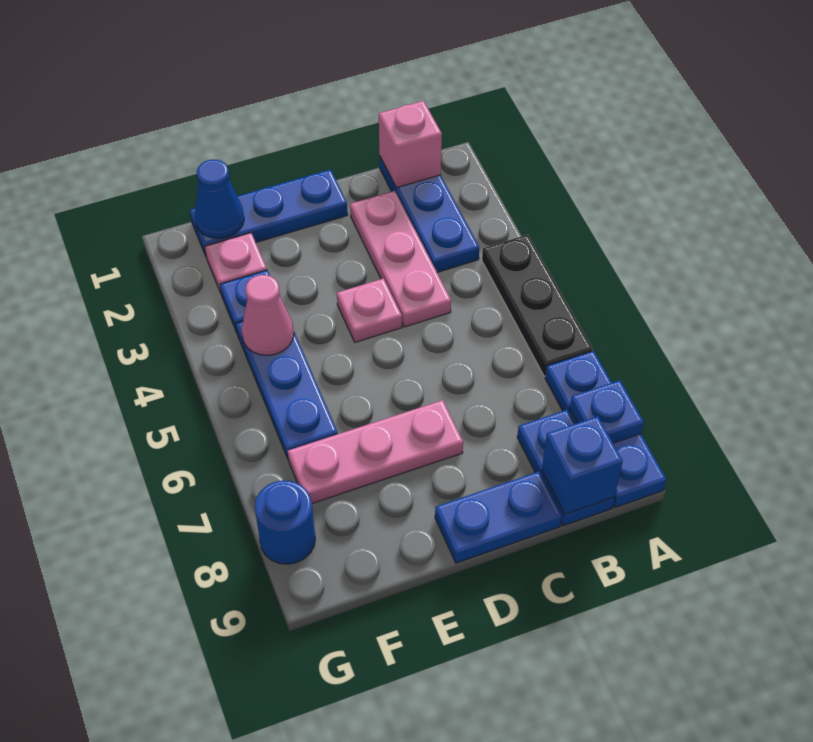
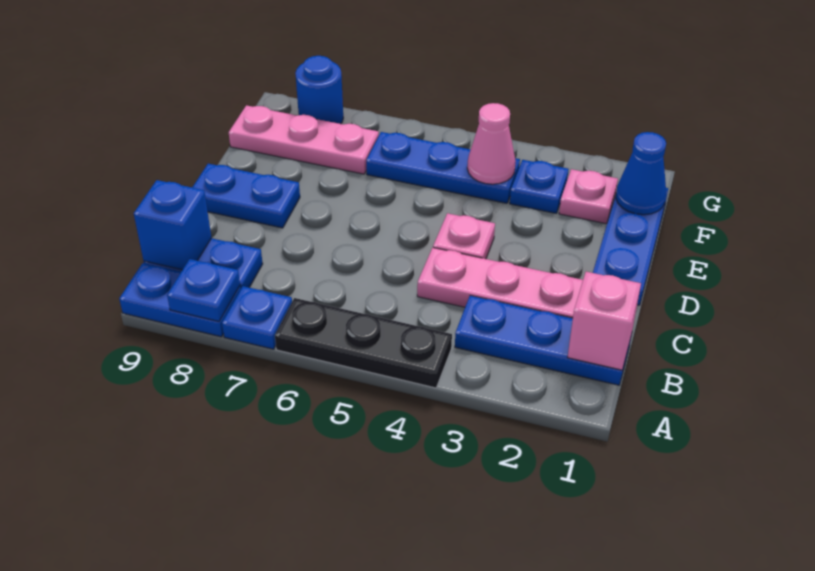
blue plate C9:D9 level 1 -> blue plate D8:D9 level 1
pink plate D7:F7 level 1 -> pink plate F7:F9 level 1

